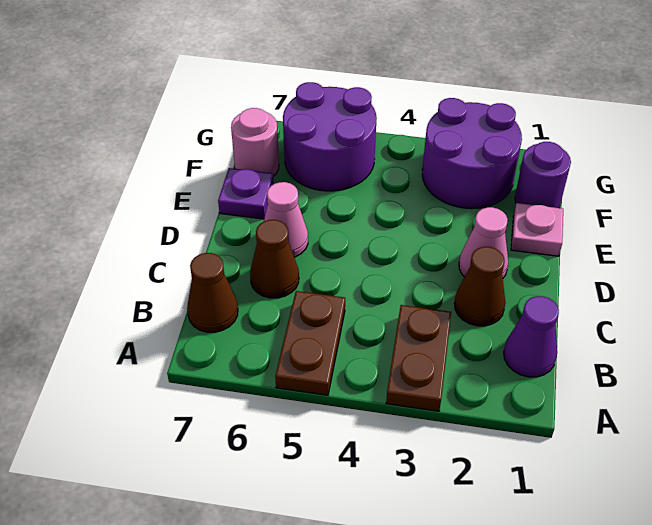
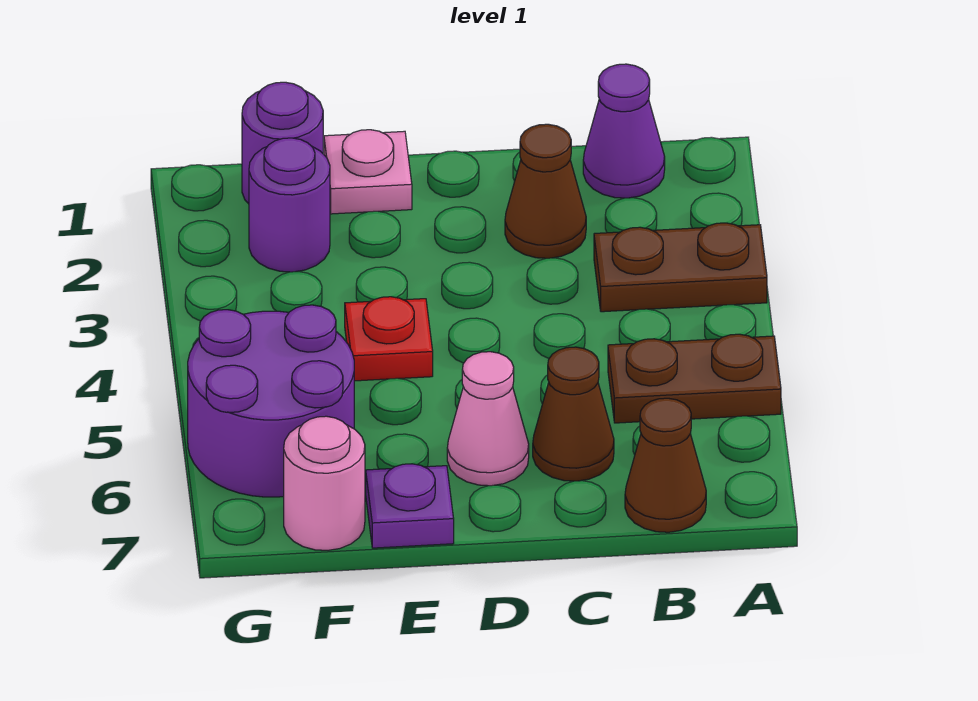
pink cone D2 level 1 -> none
none -> red plate E4 level 1
purple round brick F2:G3 level 1 -> purple round brick F2 level 1

